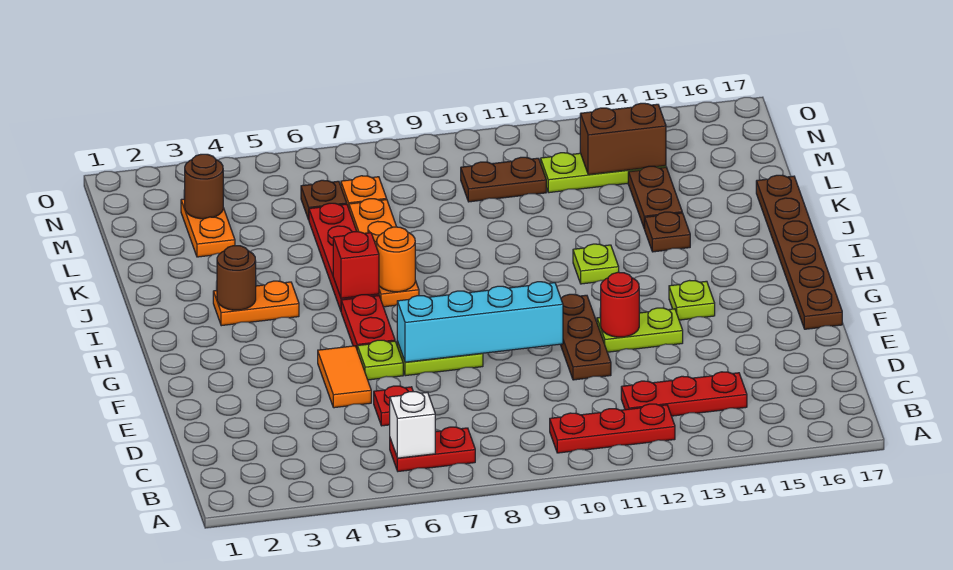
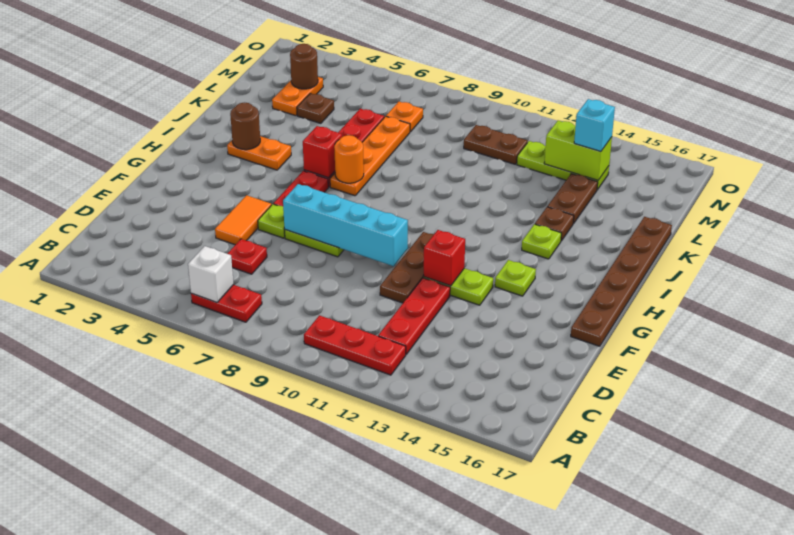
red plate C12:C14 level 1 -> red plate C12:E12 level 1
red round brick F12 level 2 -> red brick F12 level 2
lime plate I12 level 1 -> lime plate I14 level 1
brown plate M6 level 1 -> brown plate L4 level 1
brown brick M13:M14 level 2 -> lime brick M13:M14 level 2
none -> cyan brick M14 level 3

